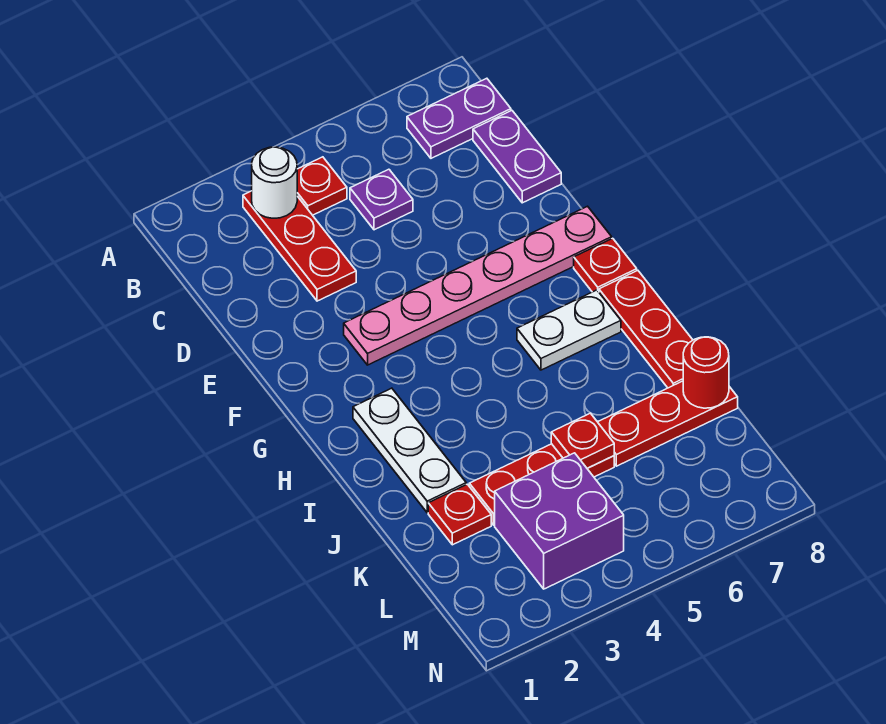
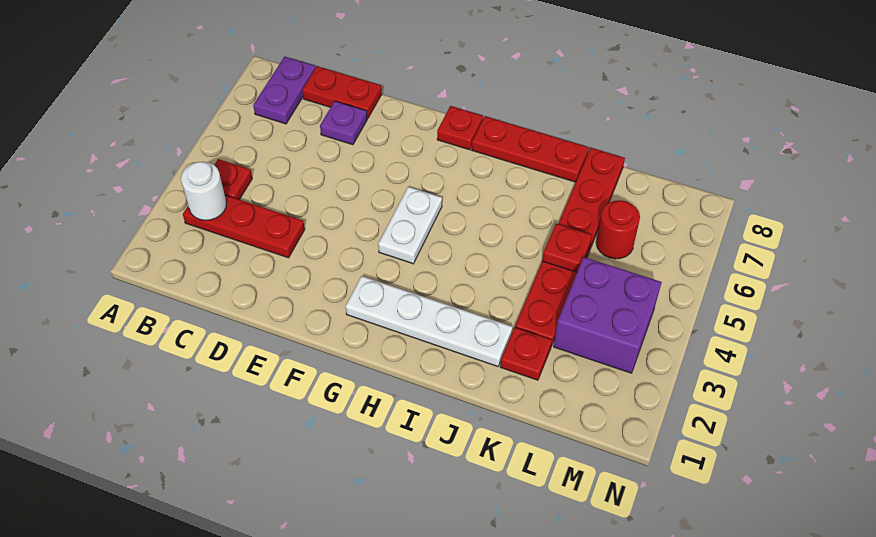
purple plate C5 level 1 -> purple plate D7 level 1
purple plate C8:D8 level 1 -> red plate C8:D8 level 1
pink plate F3:F8 level 1 -> none
white plate H2:J2 level 1 -> white plate G2:J2 level 1
white plate H6:H7 level 1 -> white plate G4:G5 level 1
red round brick K8 level 2 -> red round brick L6 level 1

